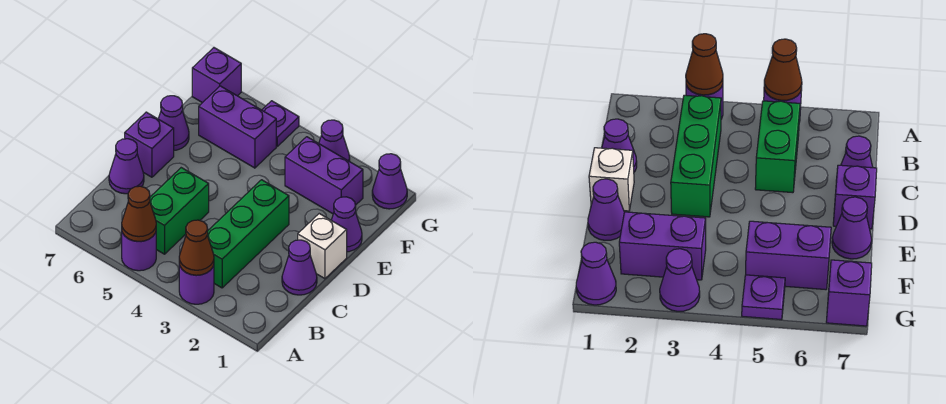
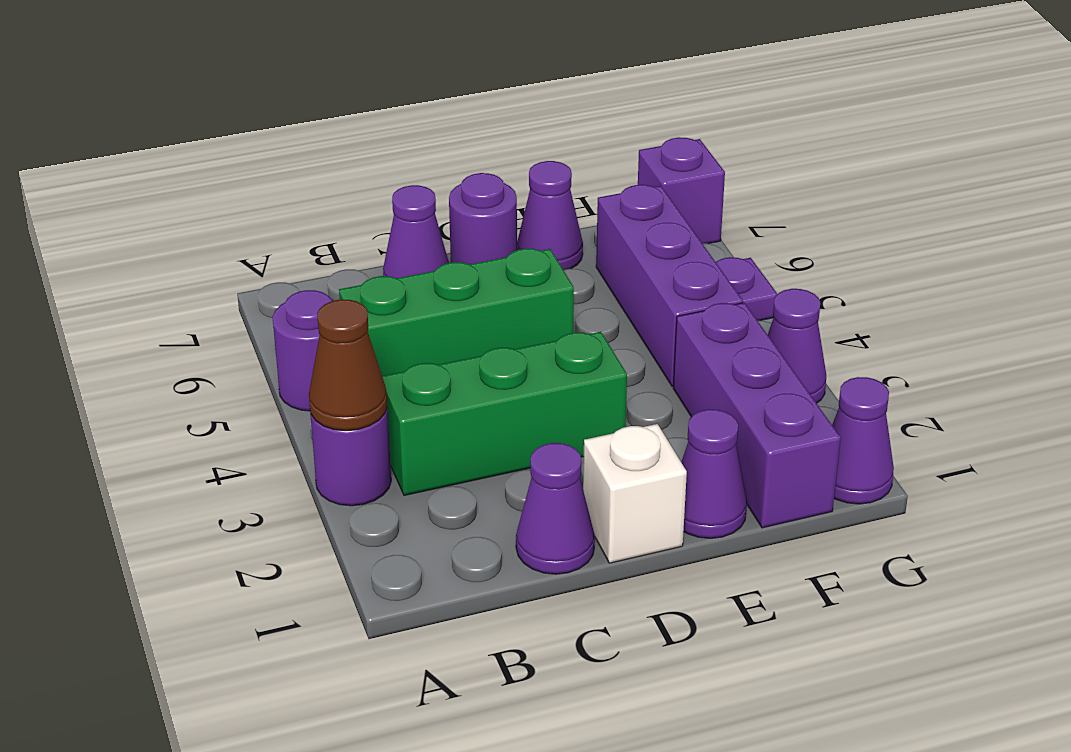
brown cone A5 level 2 -> none
green brick B5:C5 level 1 -> green brick B5:D5 level 1
purple brick D7 level 1 -> purple round brick D7 level 1
purple brick F2:F3 level 1 -> purple brick F1:F3 level 1
purple brick F5:F6 level 1 -> purple brick F4:F6 level 1

